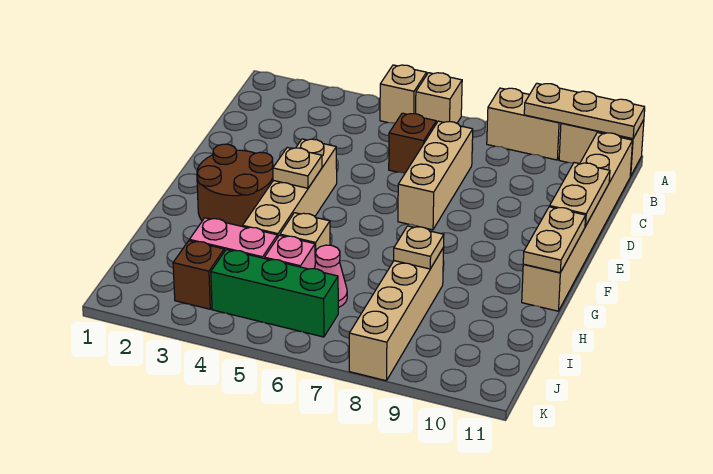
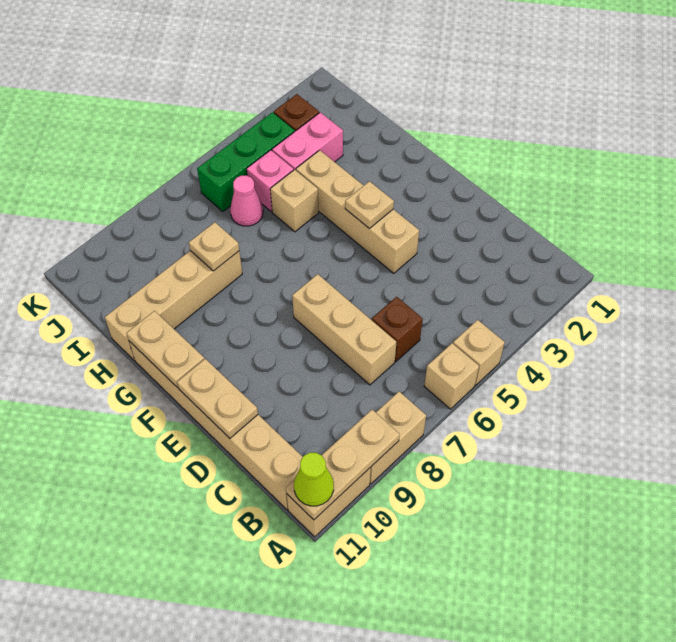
none -> lime cone A11 level 3
brown round brick F2:G3 level 1 -> none
tan brick H8:K8 level 1 -> tan brick H8:H11 level 1

